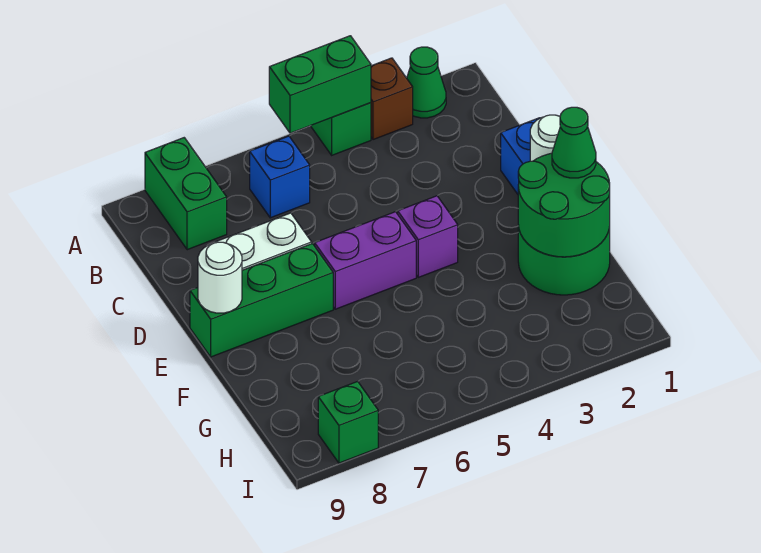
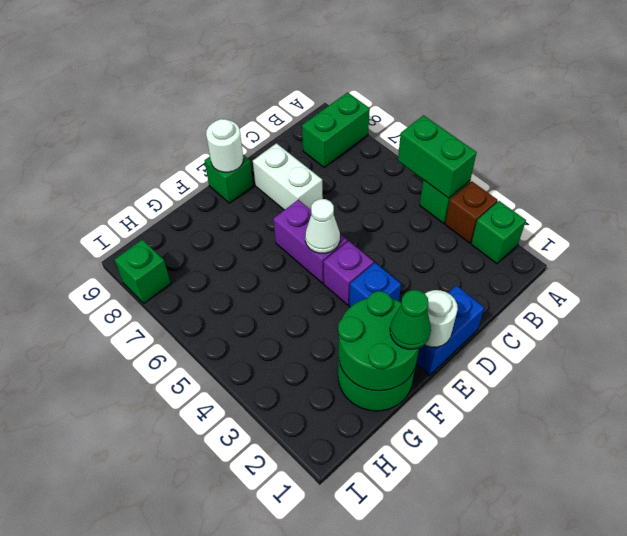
green cone A2 level 1 -> green brick A2 level 1
blue brick B6 level 1 -> blue brick E3 level 1
none -> white cone E5 level 2
green brick E7:E9 level 1 -> green brick E9 level 1

